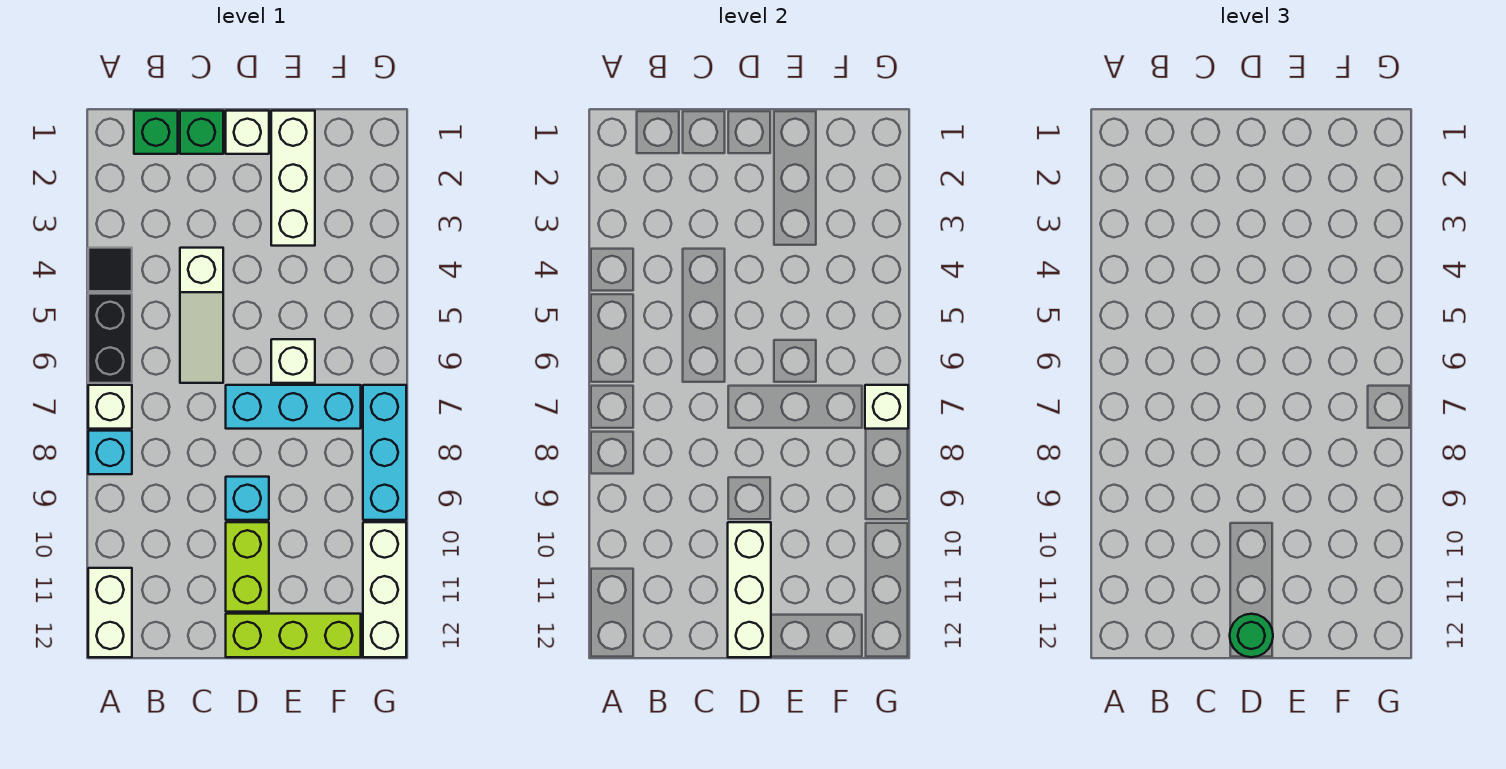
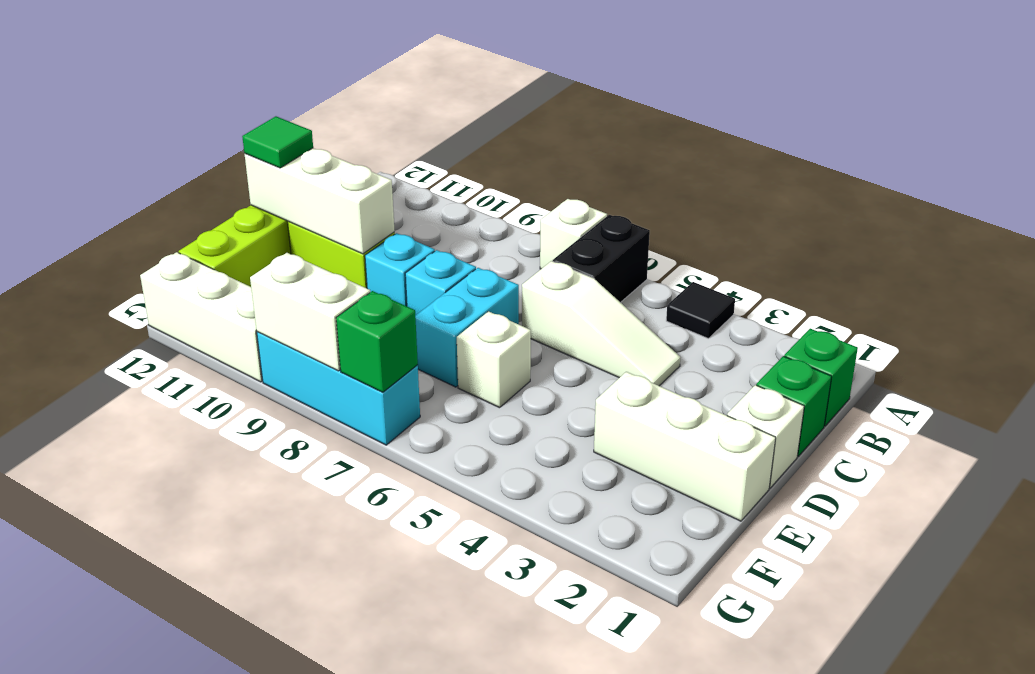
black brick A5:A6 level 1 -> black brick A6:B6 level 1
cyan brick A8 level 1 -> cyan brick D8 level 1
white brick A11:A12 level 1 -> white brick G8:G9 level 2
white slope C4:C6 level 1 top 4 -> white slope C4:C6 level 1 top 6
cyan brick D7:F7 level 1 -> cyan brick D7:E7 level 1
green round brick D12 level 3 -> green tile D12 level 3
white brick G7 level 2 -> green brick G7 level 2

